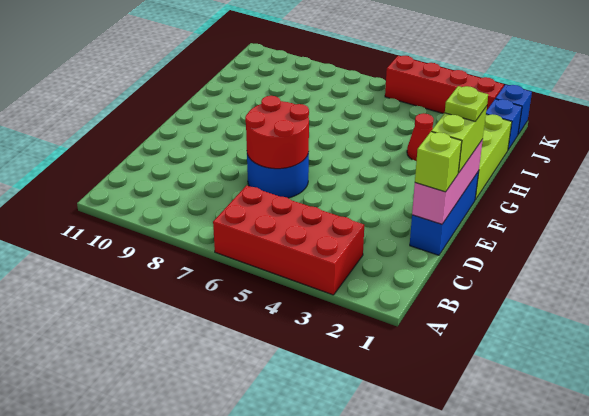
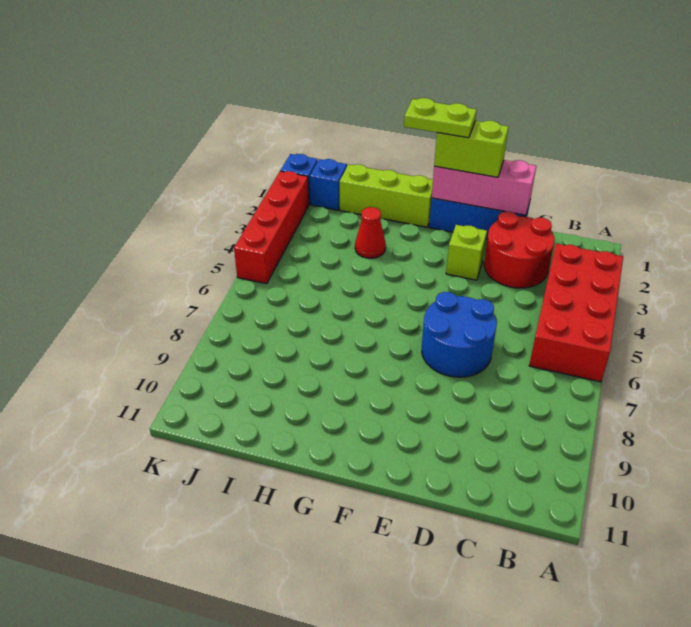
lime brick D1 level 3 -> lime brick E3 level 1
red round brick D6:E7 level 2 -> red round brick C2:D3 level 1
lime plate F1 level 4 -> lime plate F1:G1 level 4

